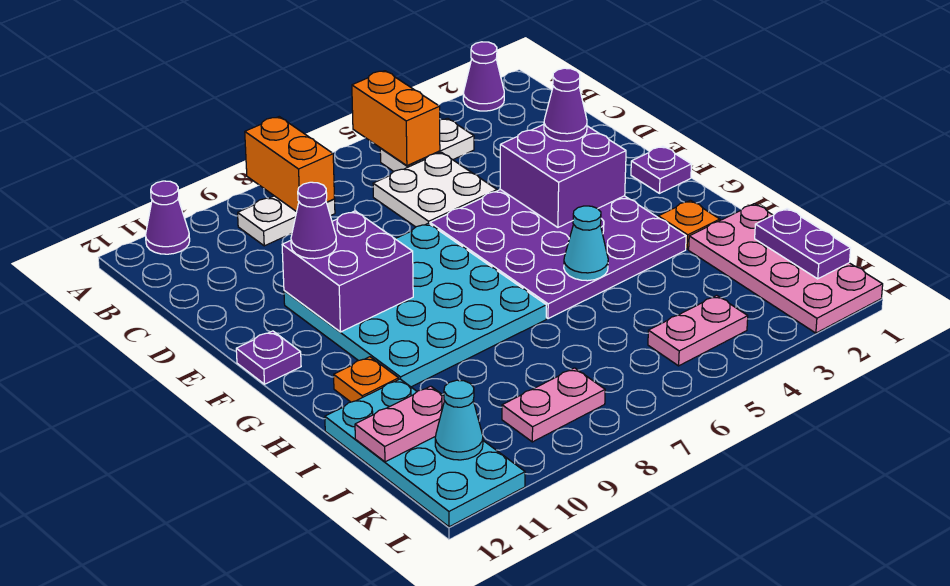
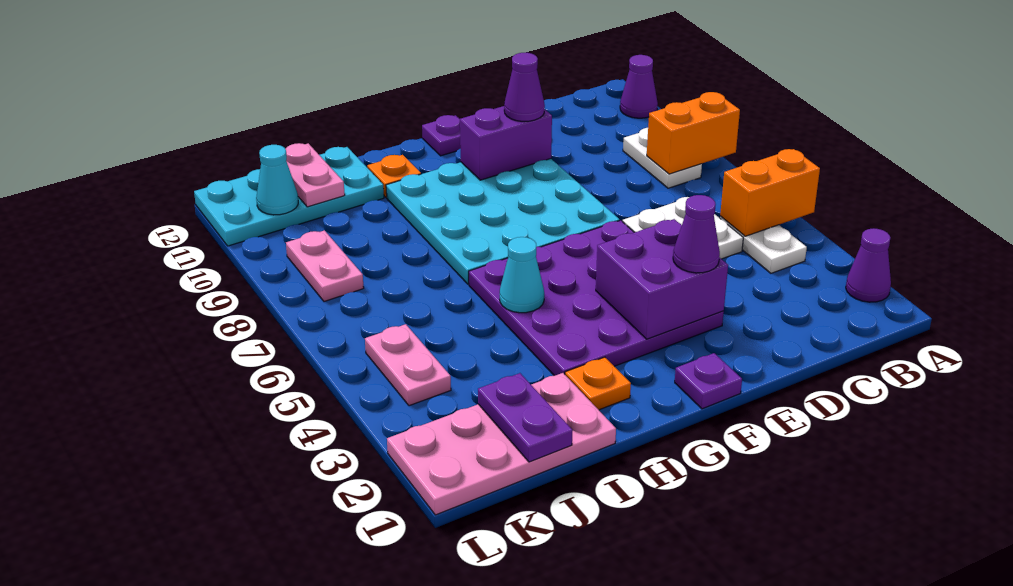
purple brick E9:F10 level 2 -> purple brick E10:F10 level 2
purple plate J1:K1 level 2 -> purple plate J1:J2 level 2

